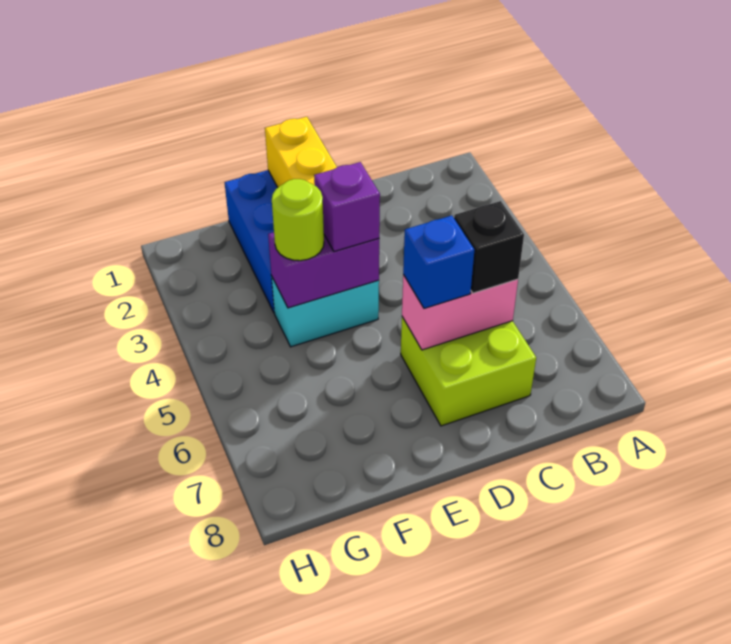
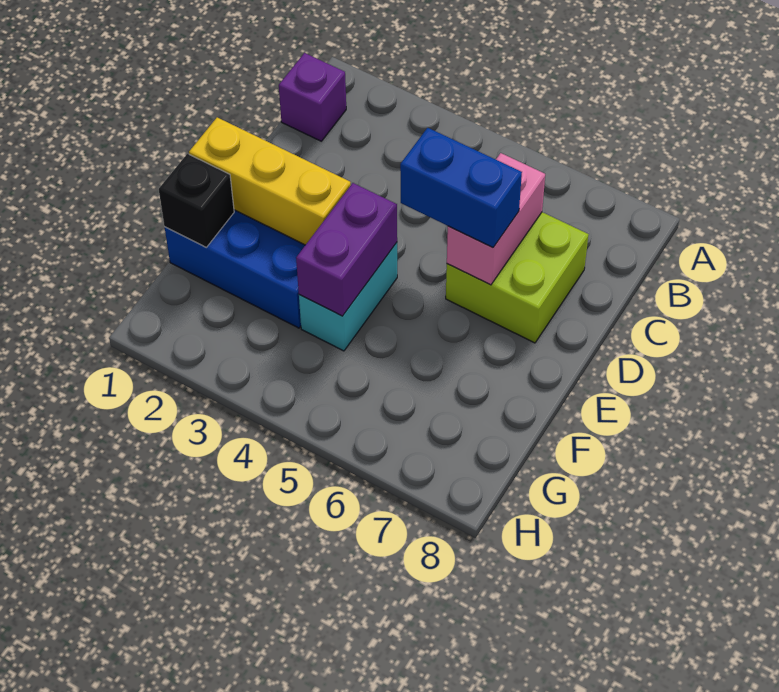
black brick C6 level 3 -> black brick F1 level 2
blue brick D6 level 3 -> blue brick D5:D6 level 3
purple brick E4 level 3 -> purple brick B1 level 1
lime round brick F4 level 3 -> none

